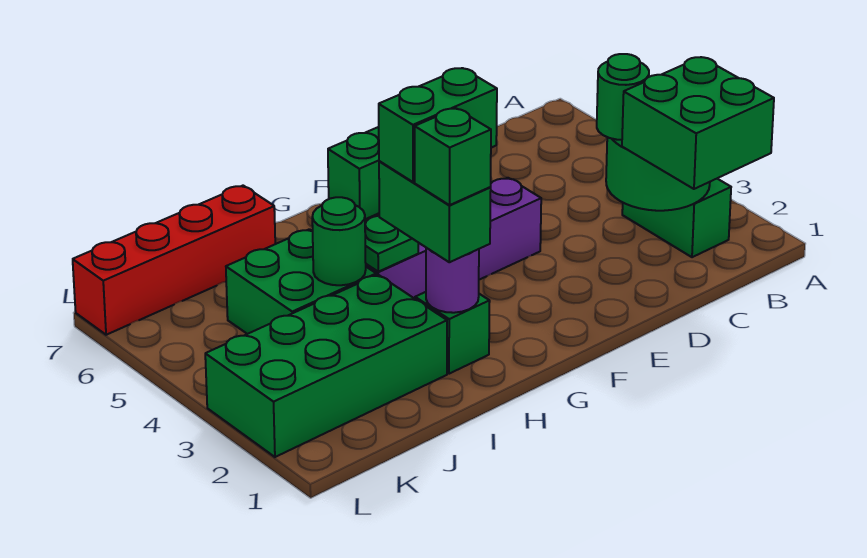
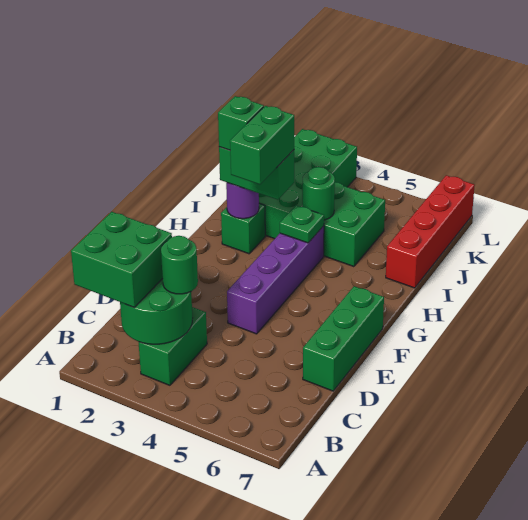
green brick B2:B3 level 1 -> green brick B3:C3 level 1

